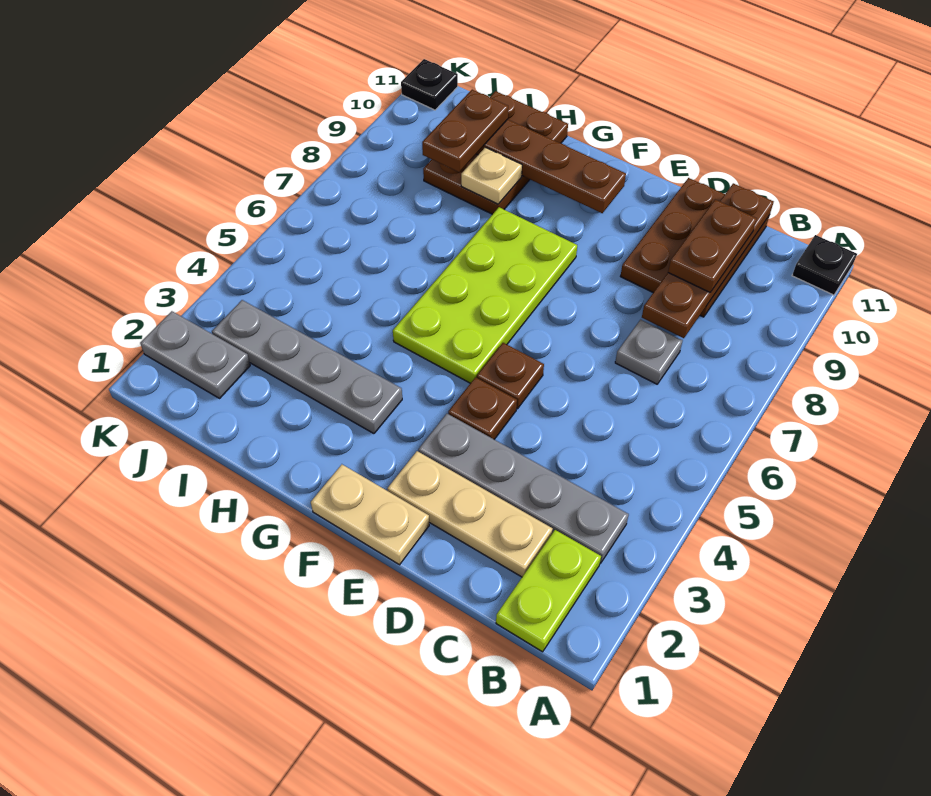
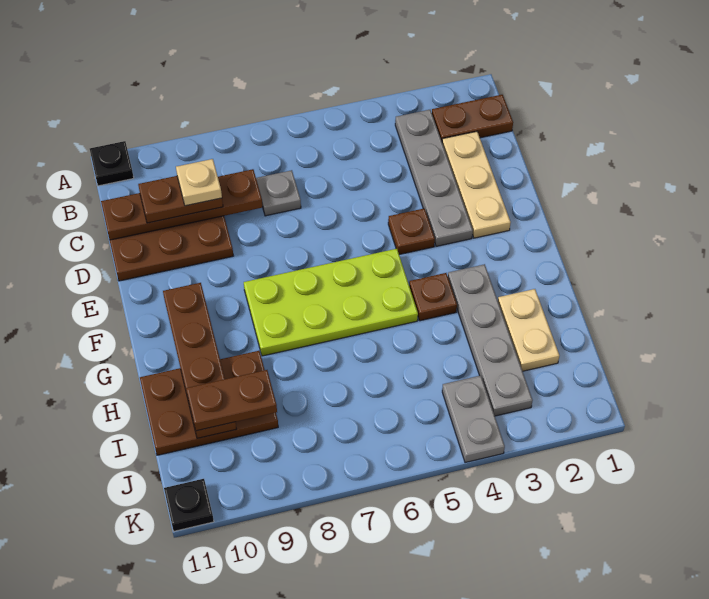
lime plate B1:B2 level 1 -> brown plate B1:B2 level 1
tan plate E1:F1 level 1 -> tan plate H2:I2 level 1
brown plate E5 level 1 -> brown plate G4 level 1
tan plate H9 level 2 -> tan plate C9 level 4
grey plate J2:K2 level 1 -> grey plate J4:K4 level 1

